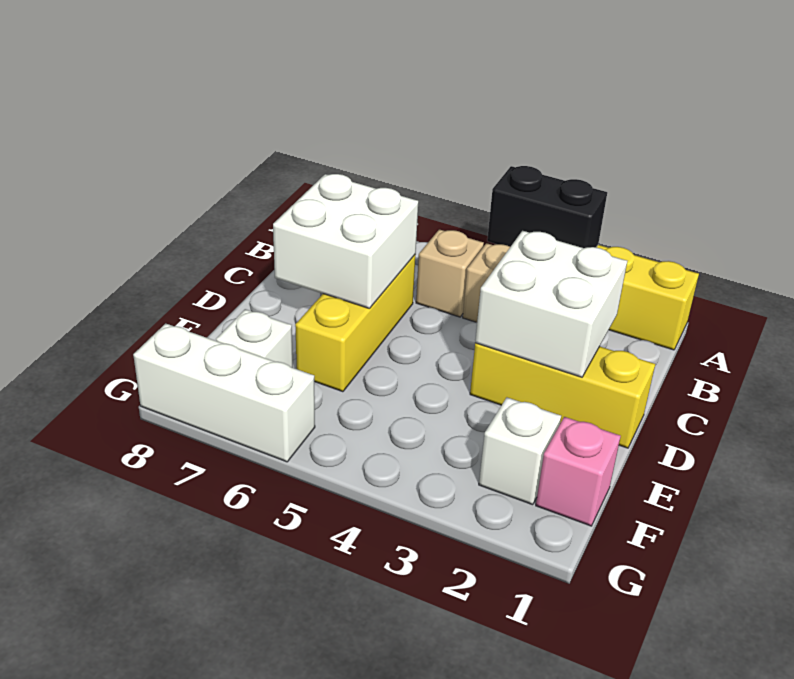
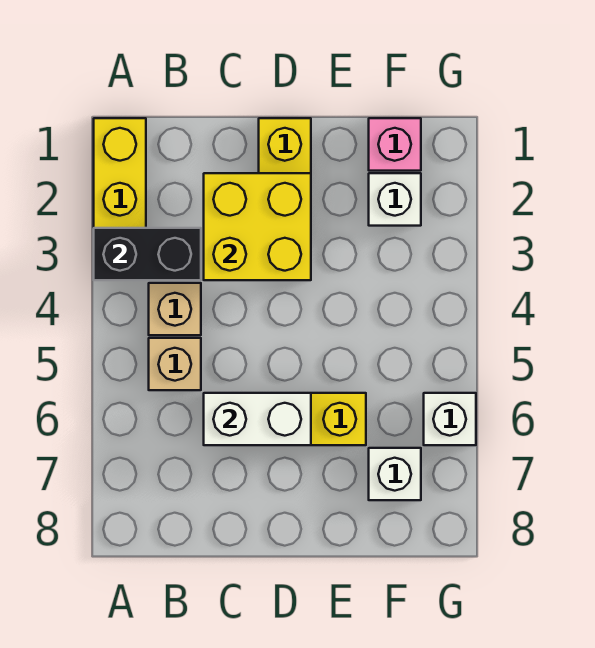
black brick A3:A4 level 2 -> black brick A3:B3 level 2
white brick C2:D3 level 2 -> yellow brick C2:D3 level 2
white brick C6:D7 level 2 -> white brick C6:D6 level 2
white brick G6:G8 level 1 -> white brick G6 level 1

